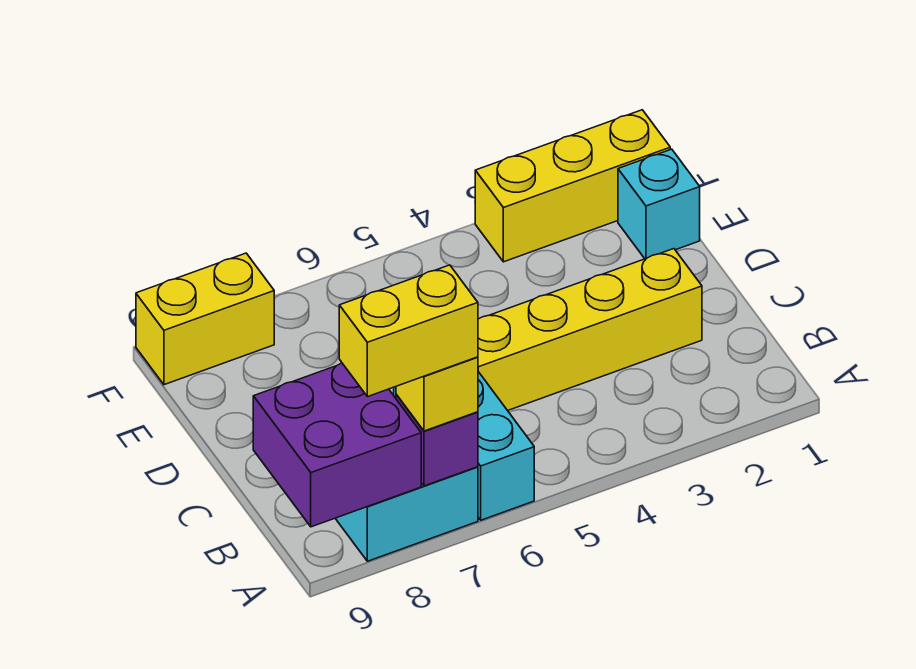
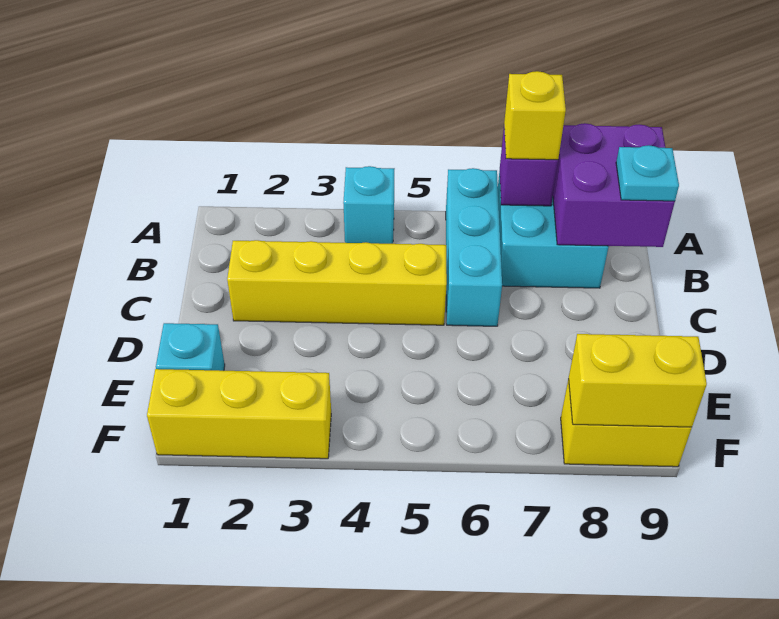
none -> cyan brick A4 level 1
yellow brick A7:A8 level 4 -> yellow brick F8:F9 level 2
none -> cyan plate B9 level 3

